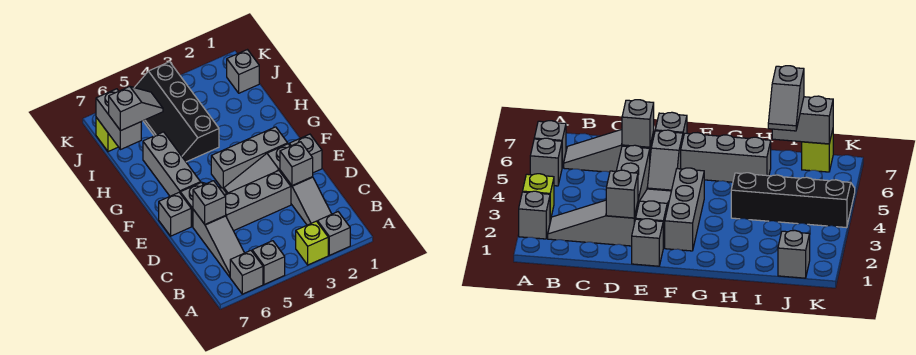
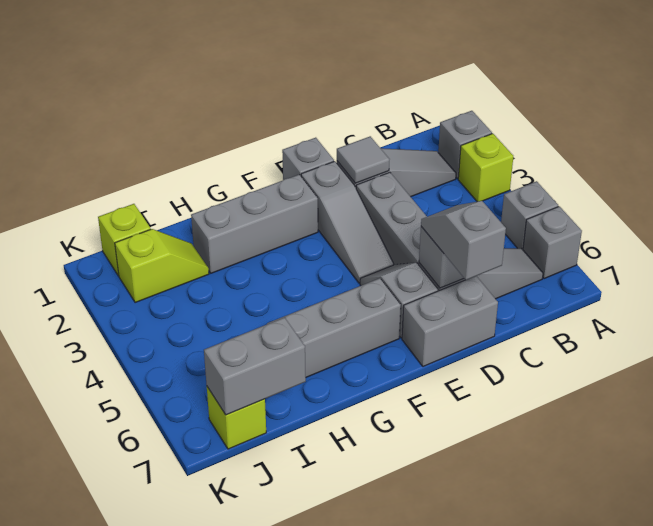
grey brick D2 level 2 -> grey tile D2 level 2
grey brick E7 level 1 -> grey brick D7:E7 level 1
grey brick F2:F4 level 1 -> grey brick F2:H2 level 1
black slope H4:K5 level 1 top 4 -> none
none -> lime slope I2:J2 level 1 top J
grey slope I6:I7 level 3 top 7 -> grey slope D6:D7 level 3 top 7
grey brick J1 level 1 -> lime brick J1 level 1

